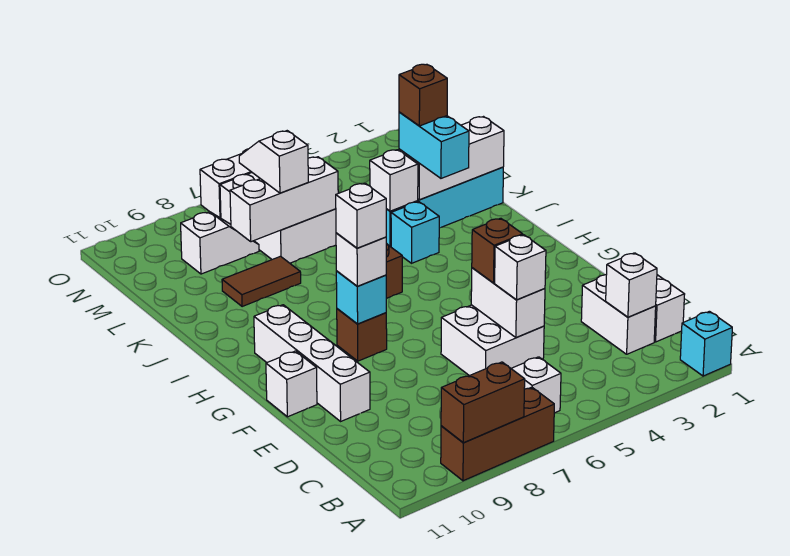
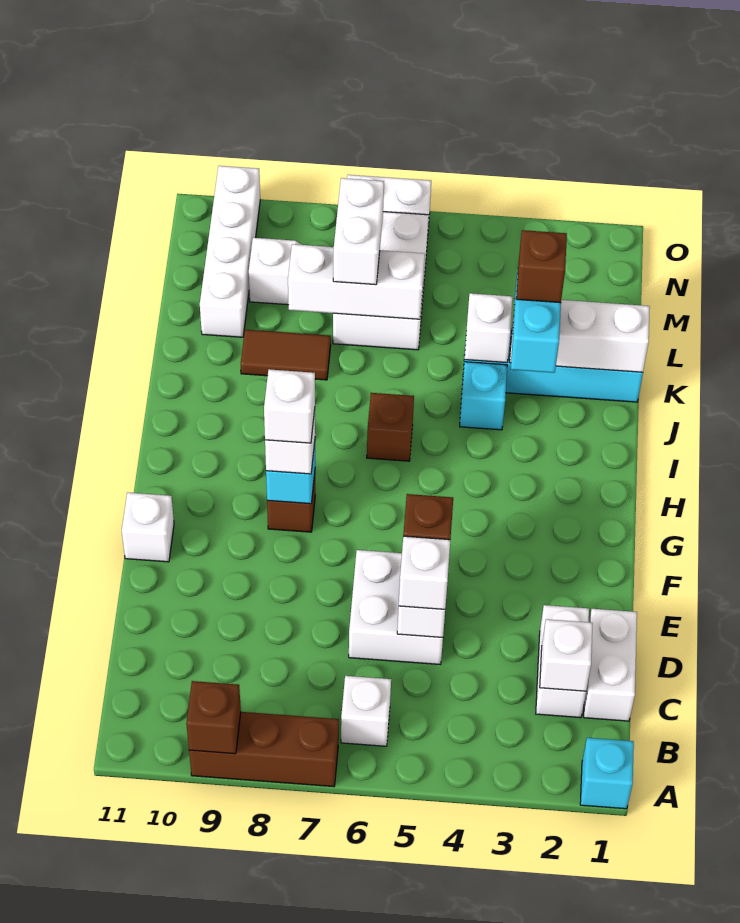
brown brick A8:A9 level 2 -> brown brick A9 level 2
white brick E10:H10 level 1 -> white brick L10:O10 level 1
white slope L7:M7 level 3 top L -> white brick L7:M7 level 3

